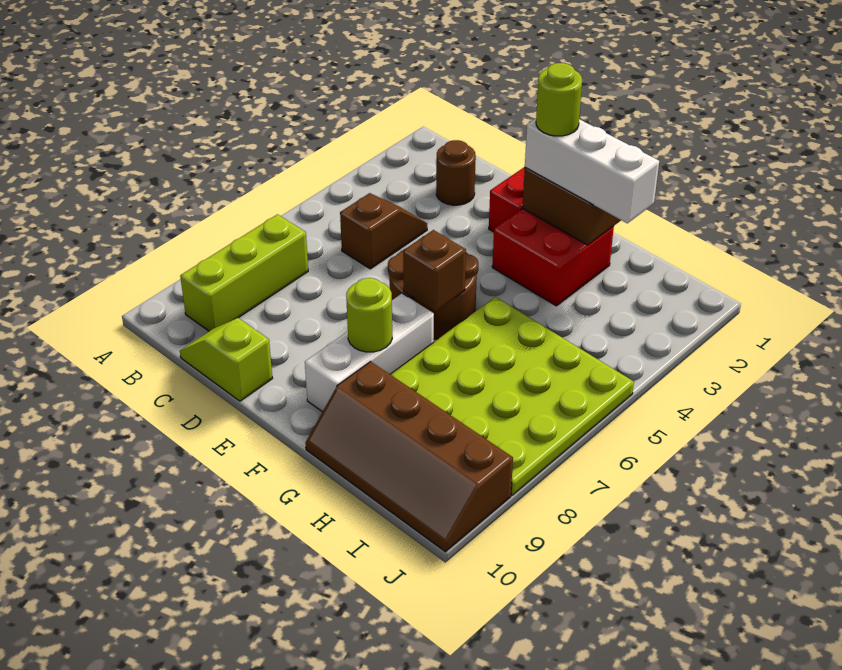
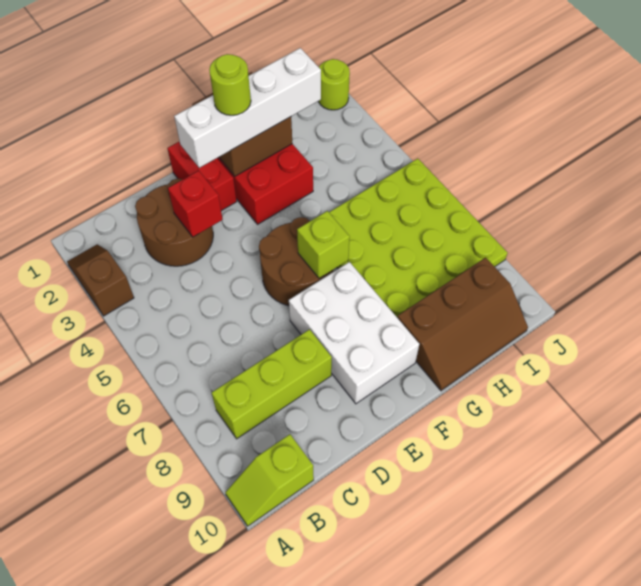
lime brick B7:B9 level 1 -> lime brick B8:D8 level 1
brown round brick C2 level 1 -> brown round brick C2:D3 level 1
brown slope C4:C5 level 1 top 5 -> brown slope A2:A3 level 1 top 3
lime slope C10:D10 level 1 top D -> lime slope A10:B10 level 1 top B
none -> red brick D3 level 2
white brick F2:H2 level 3 -> white brick E2:H2 level 3
brown brick F6 level 2 -> lime brick F6 level 2
white brick F7:F9 level 1 -> white brick E7:F9 level 1
lime round brick F8 level 2 -> lime round brick J1 level 1
brown slope G9:J10 level 1 top 9 -> brown slope G9:I10 level 1 top 9

